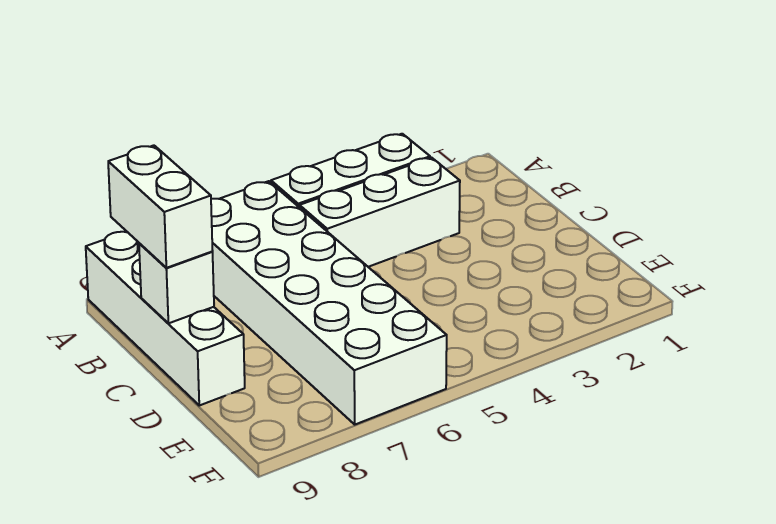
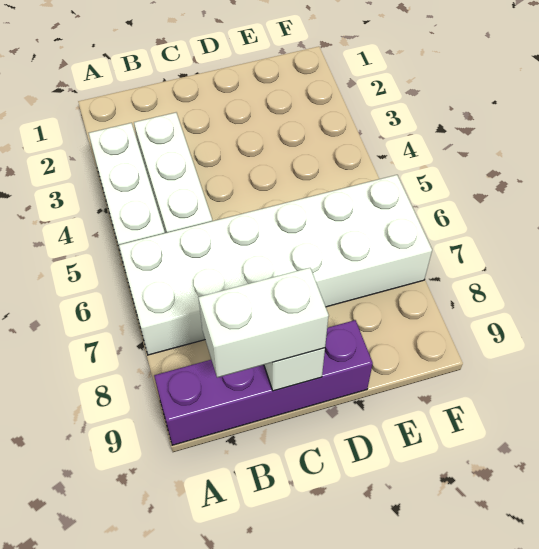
white brick A9:D9 level 1 -> purple brick A9:D9 level 1

